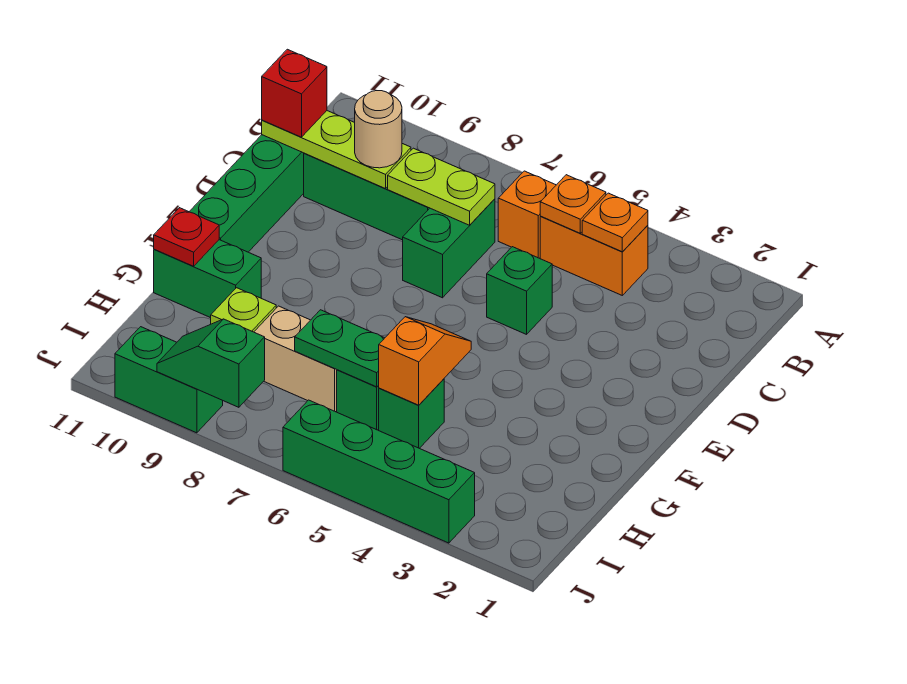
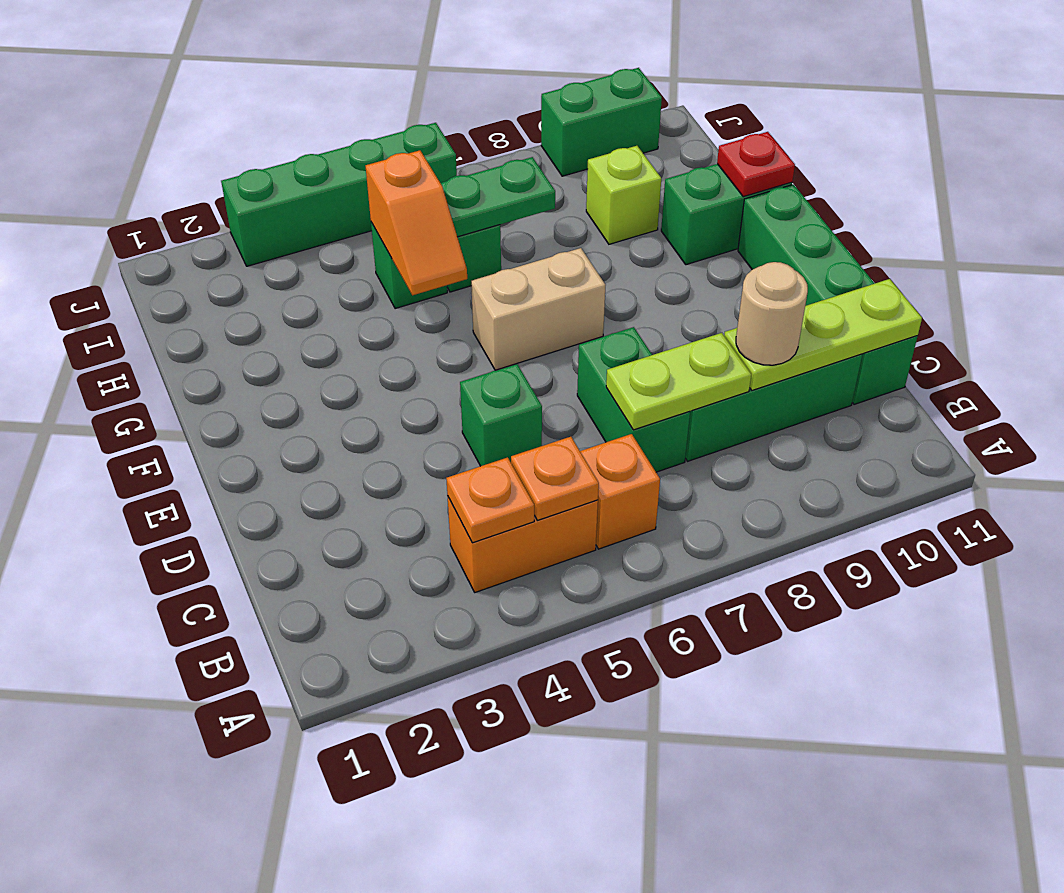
red brick C11 level 3 -> none
tan brick H7:H8 level 1 -> tan brick F6:F7 level 1
green slope J8:J9 level 2 top 8 -> none

